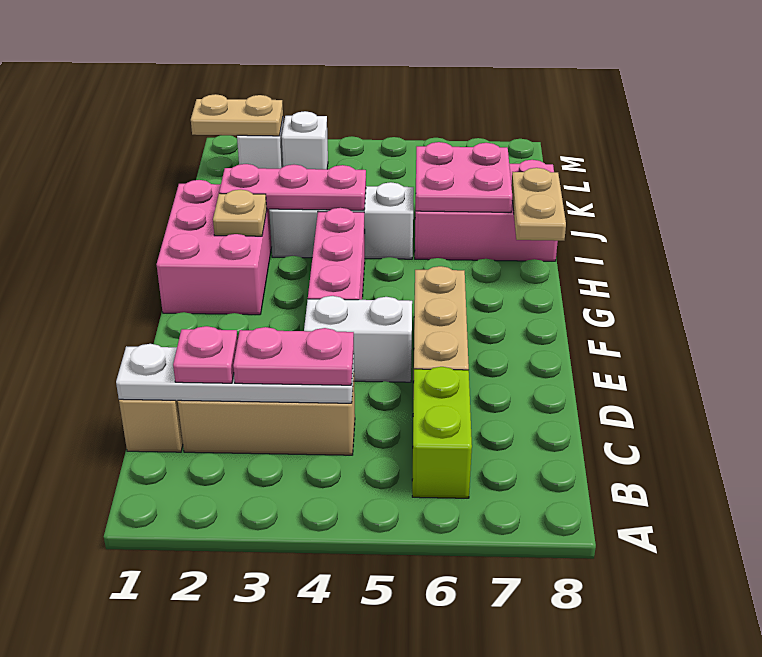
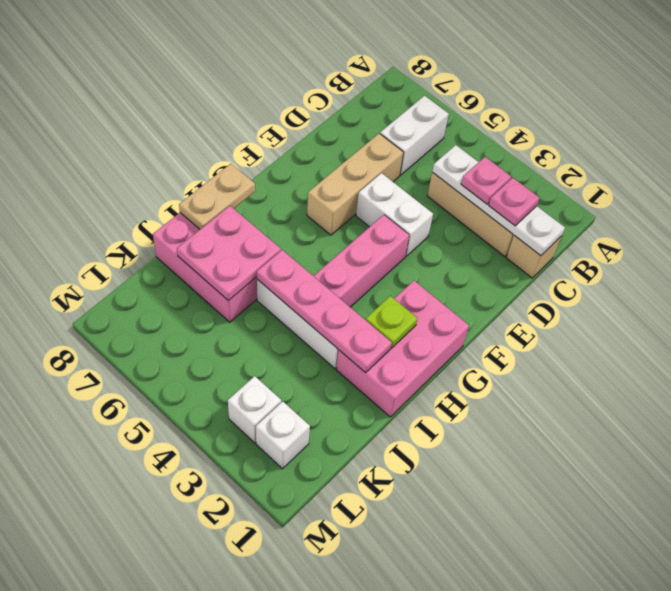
lime brick B6:C6 level 1 -> white brick B6:C6 level 1
pink plate C3:C4 level 3 -> pink plate C3 level 3
tan plate H2 level 2 -> lime plate H2 level 2
pink plate I2:I4 level 2 -> pink plate I2:I5 level 2
tan plate L1:L2 level 2 -> none

